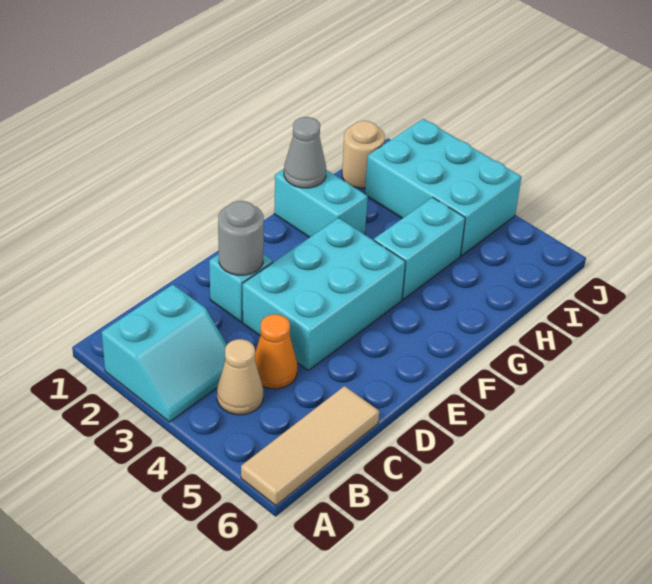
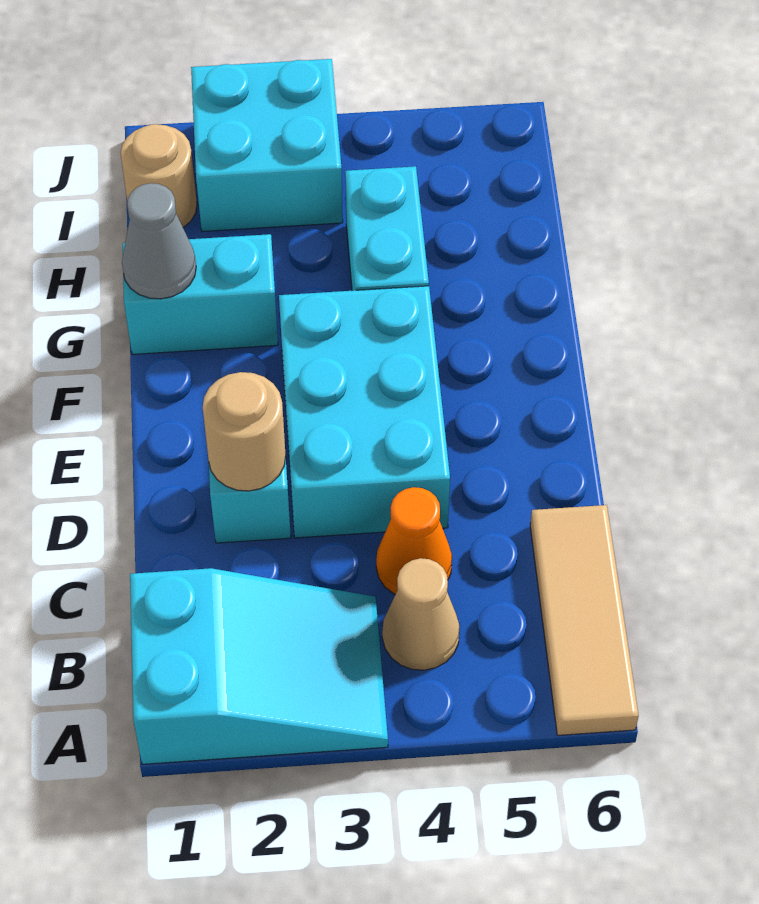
cyan slope A2:B3 level 1 top 2 -> cyan slope A1:B3 level 1 top 1
grey round brick D2 level 2 -> tan round brick D2 level 2
cyan brick I2:J4 level 1 -> cyan brick I2:J3 level 1

